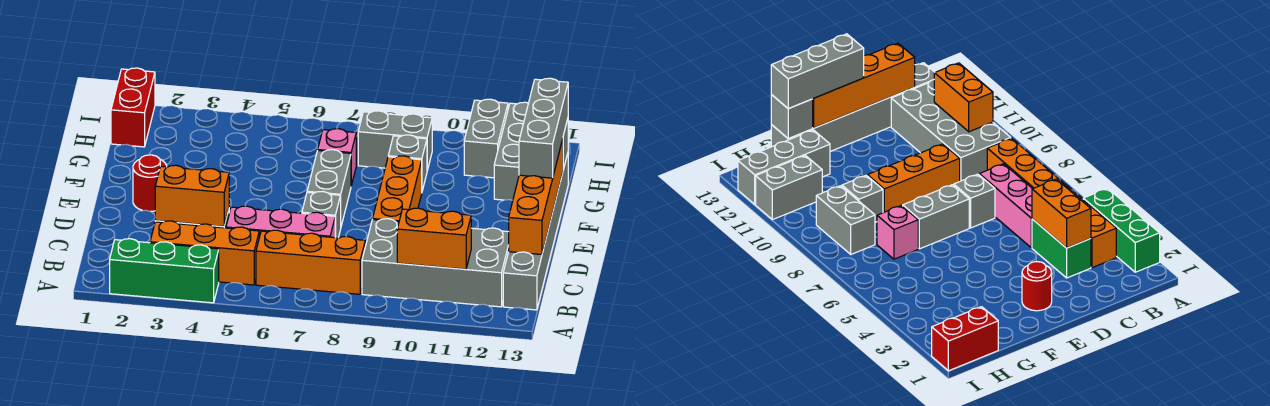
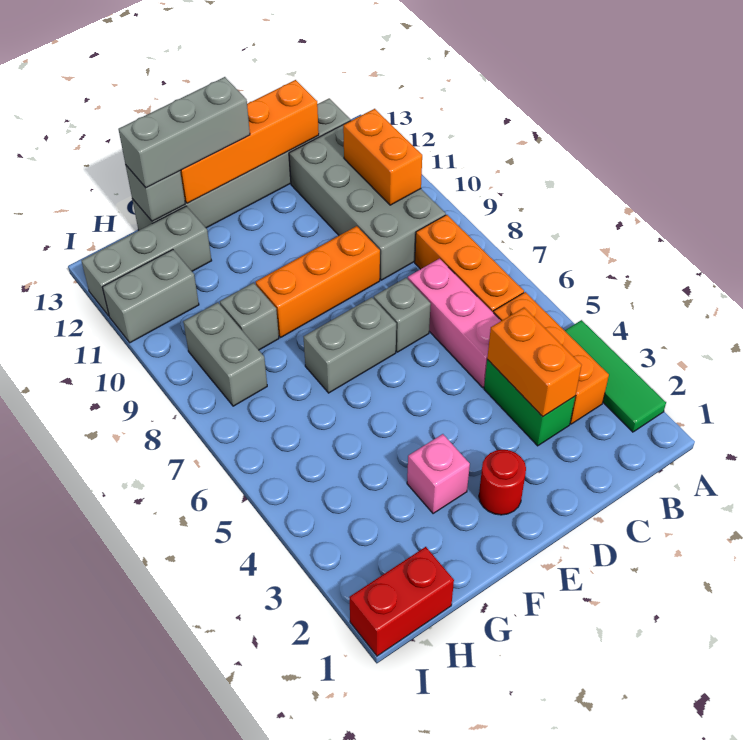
green brick A2:A4 level 1 -> green tile A2:A4 level 1
pink brick G7 level 1 -> pink brick F3 level 1

